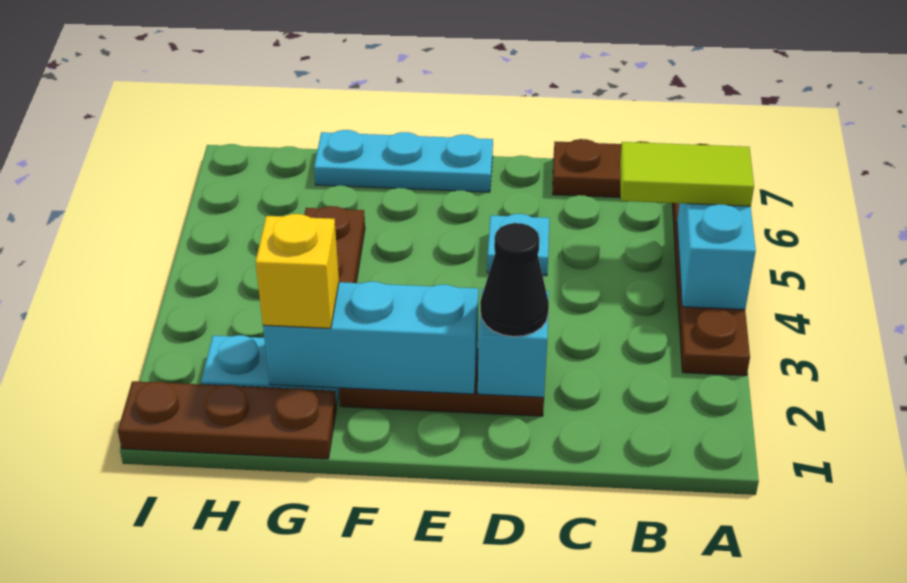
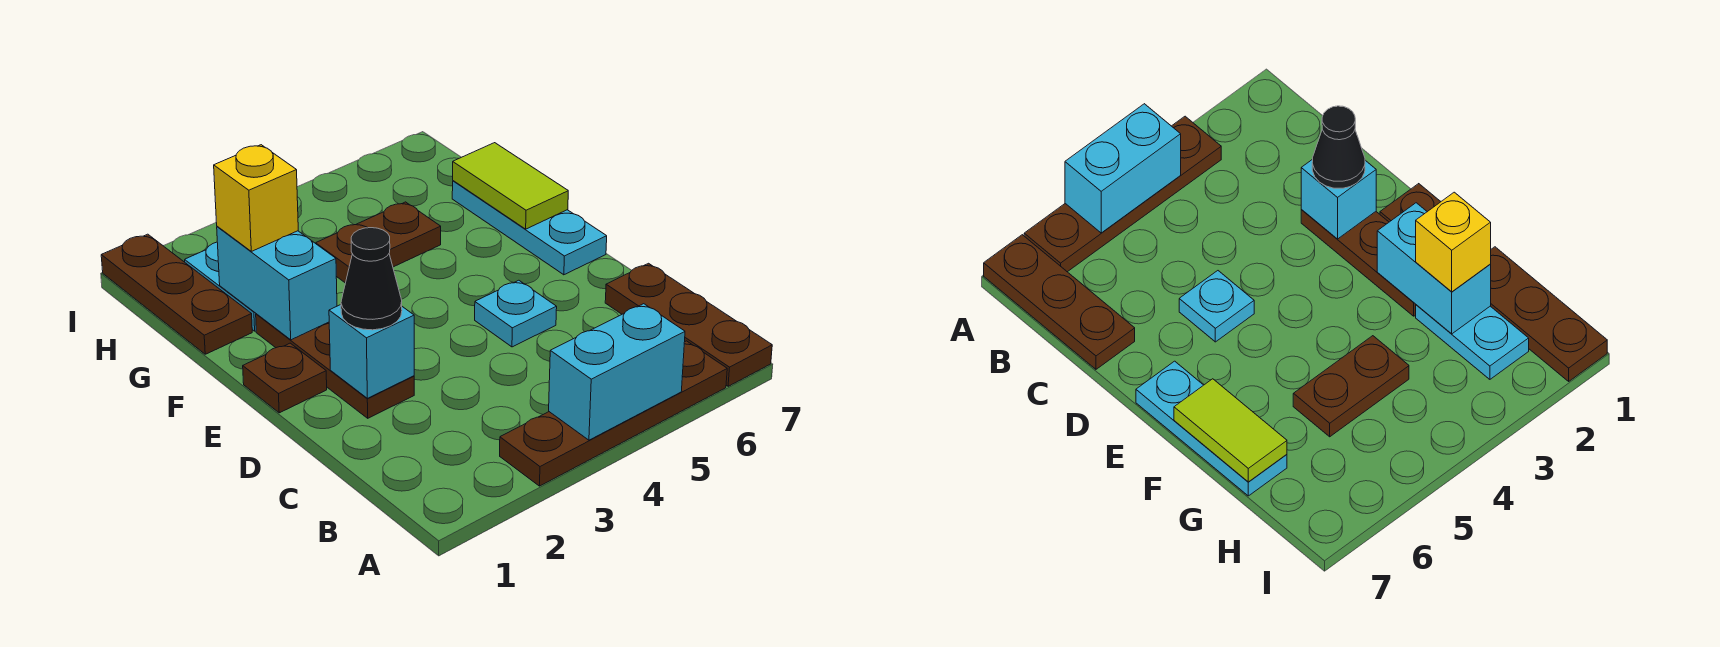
lime tile A5:B5 level 3 -> lime tile F7:G7 level 2
none -> brown plate E1 level 1
cyan brick E2:G2 level 2 -> cyan brick F2:G2 level 2

